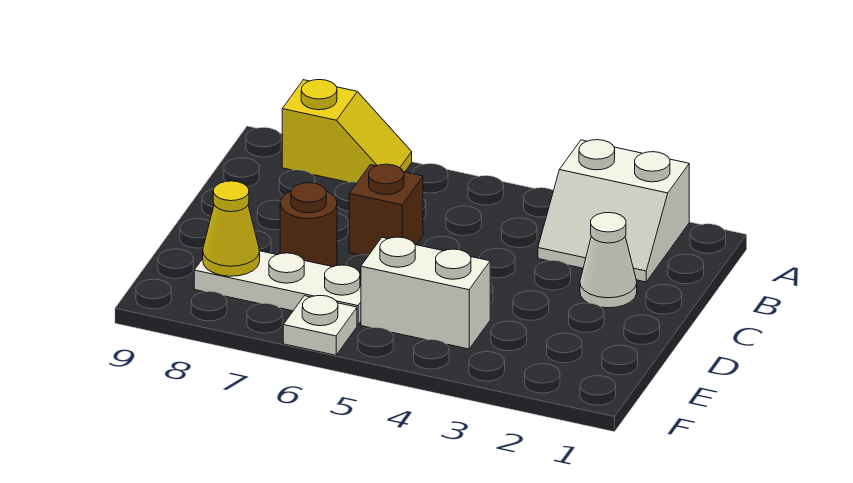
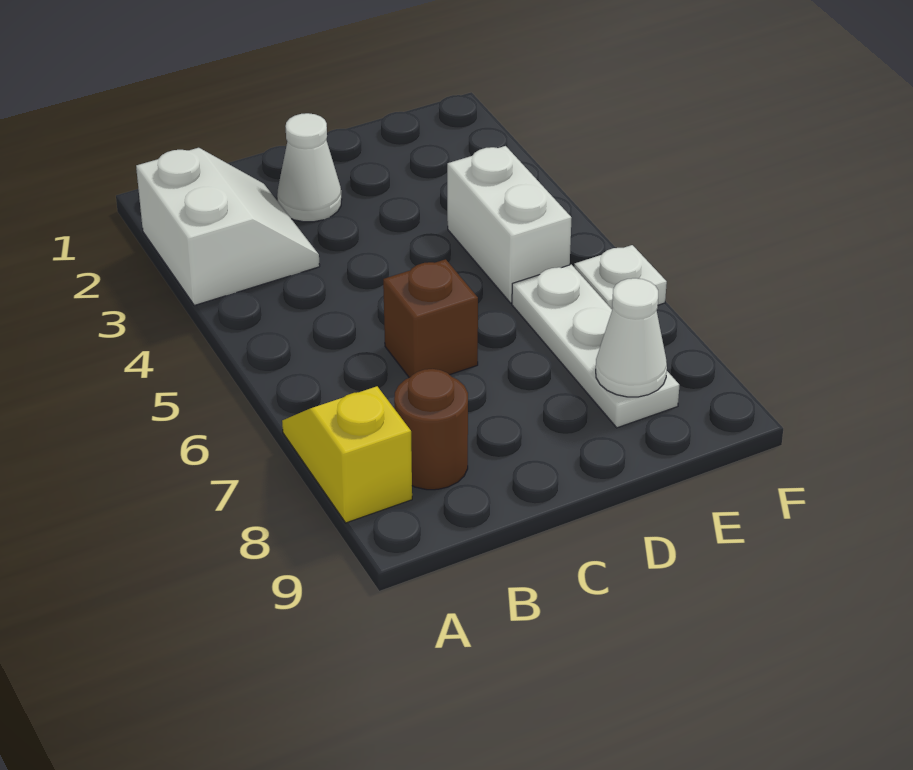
brown round brick D7 level 1 -> brown round brick B8 level 1
yellow cone E8 level 2 -> white cone E8 level 2

